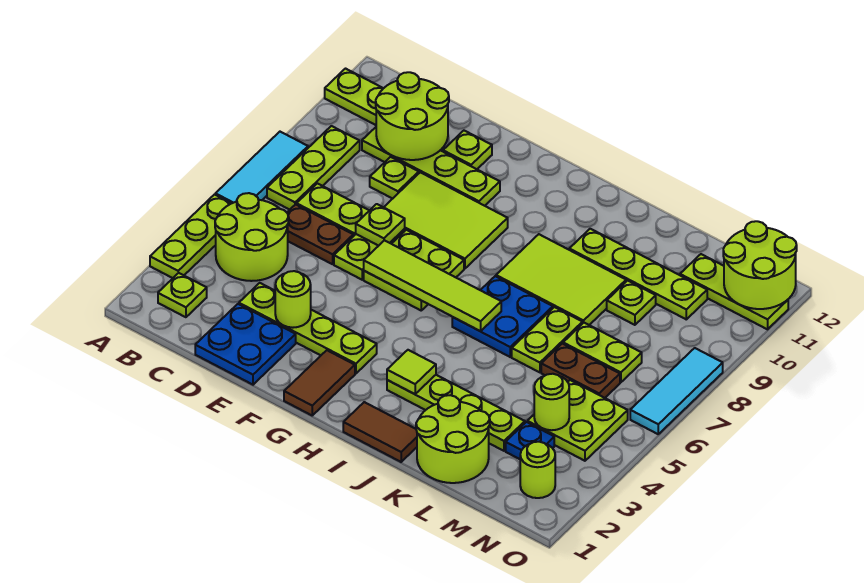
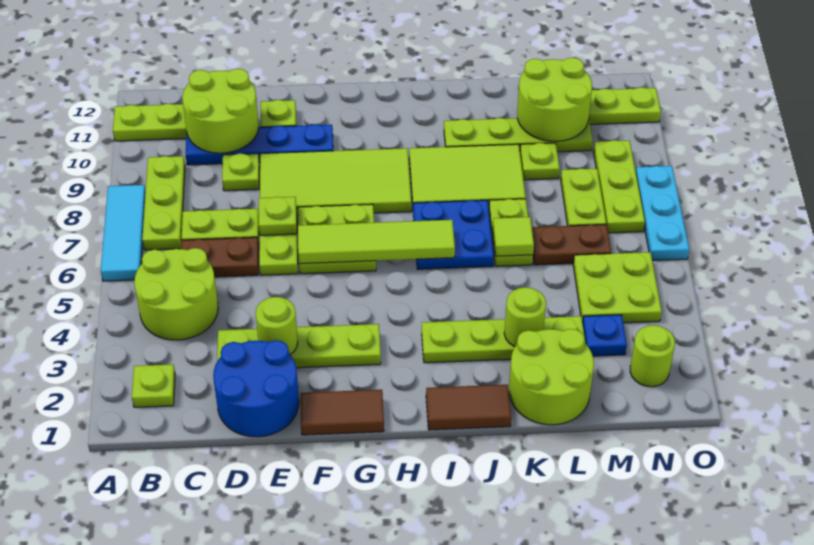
lime plate A3:A5 level 1 -> lime plate N7:N9 level 1
lime plate C10:F10 level 1 -> blue plate C10:F10 level 1
blue plate D1:E2 level 1 -> blue round brick D1:E2 level 1
lime tile E8:G9 level 1 -> lime tile E8:H9 level 1
brown tile G1:G2 level 1 -> brown tile F1:G1 level 1
lime tile I3 level 2 -> lime tile K6 level 2
lime plate L7:M7 level 1 -> lime plate M7:M8 level 1
lime round brick M4 level 2 -> lime round brick K3 level 2
lime round brick N11:O12 level 2 -> lime round brick L10:M11 level 2
cyan tile O6:O8 level 1 -> cyan plate O6:O8 level 1

